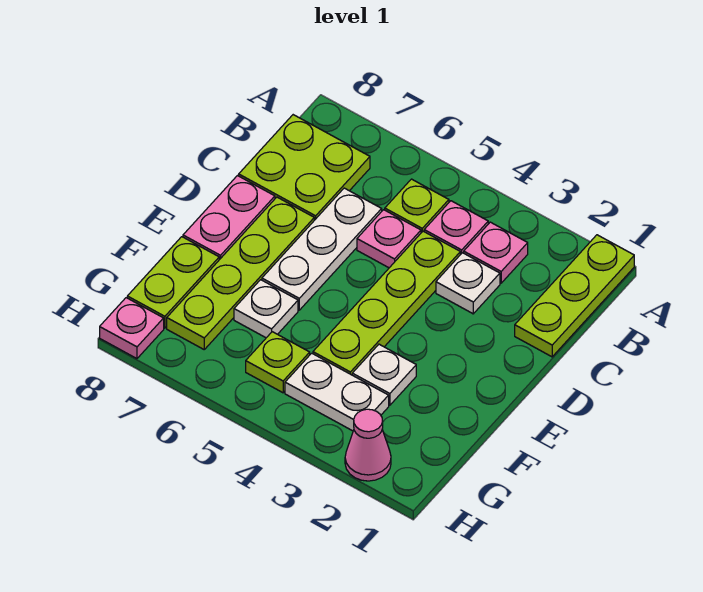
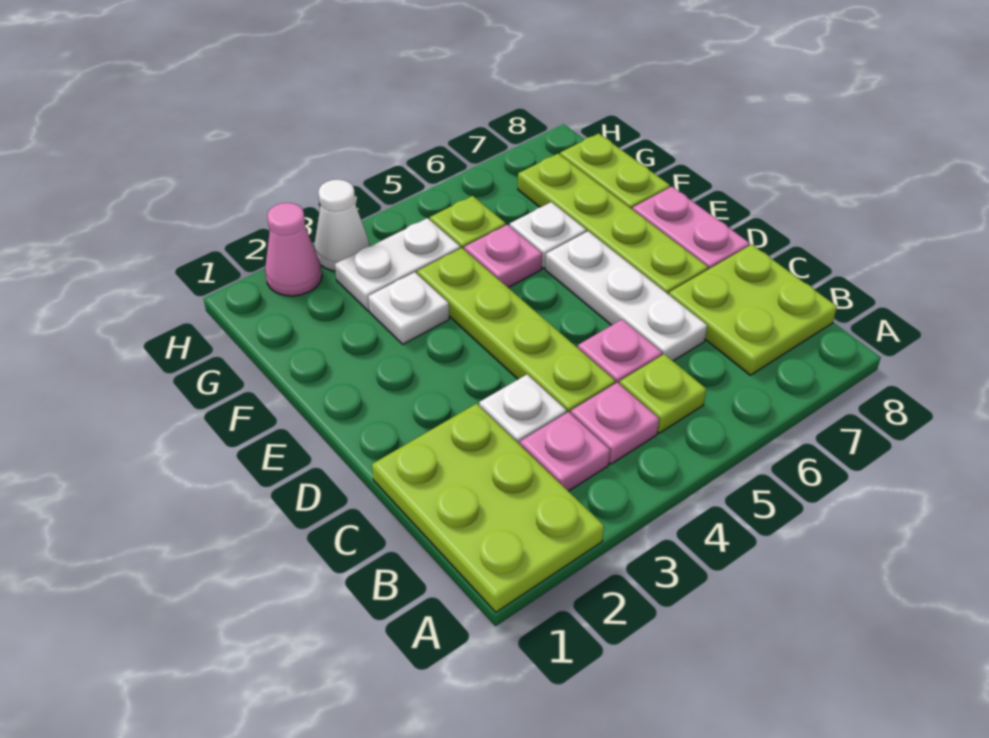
lime plate A1:C1 level 1 -> lime plate A1:C2 level 1
none -> white cone H3 level 1
pink plate H8 level 1 -> pink plate F5 level 1

